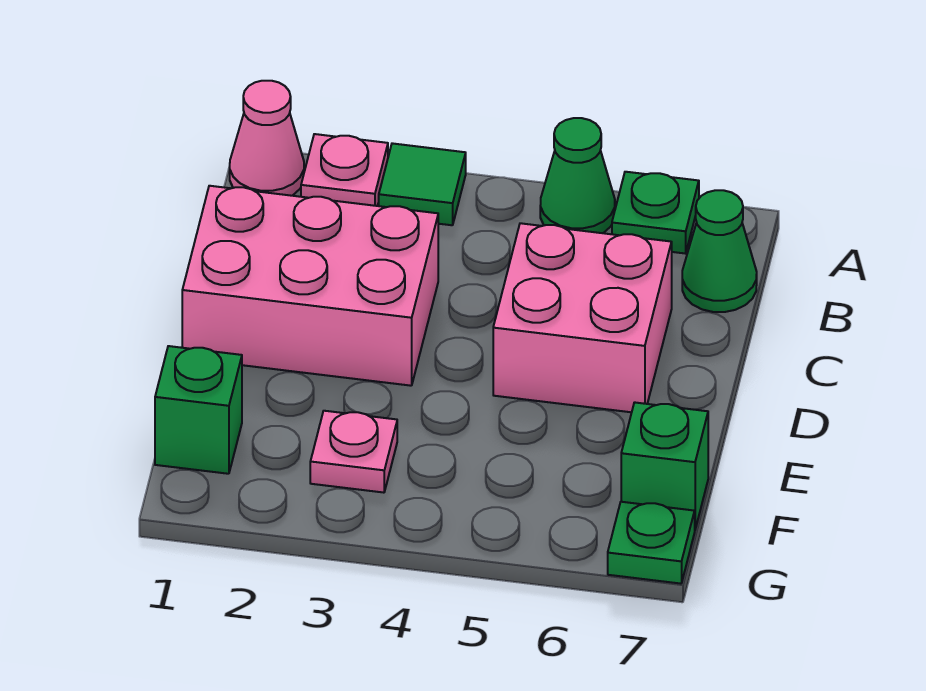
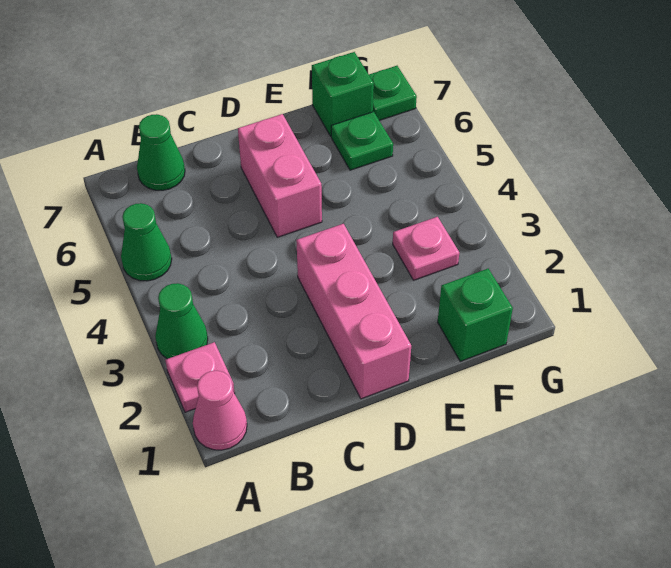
green tile A3 level 1 -> green cone A3 level 1
green plate A6 level 1 -> green plate F6 level 1
pink brick C1:D3 level 1 -> pink brick D1:D3 level 1
pink brick C5:D6 level 1 -> pink brick D5:D6 level 1

